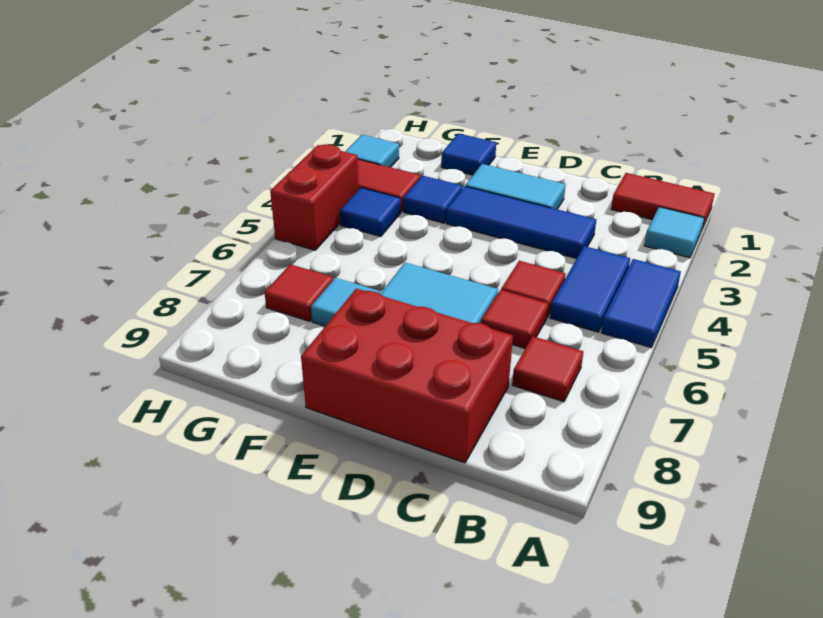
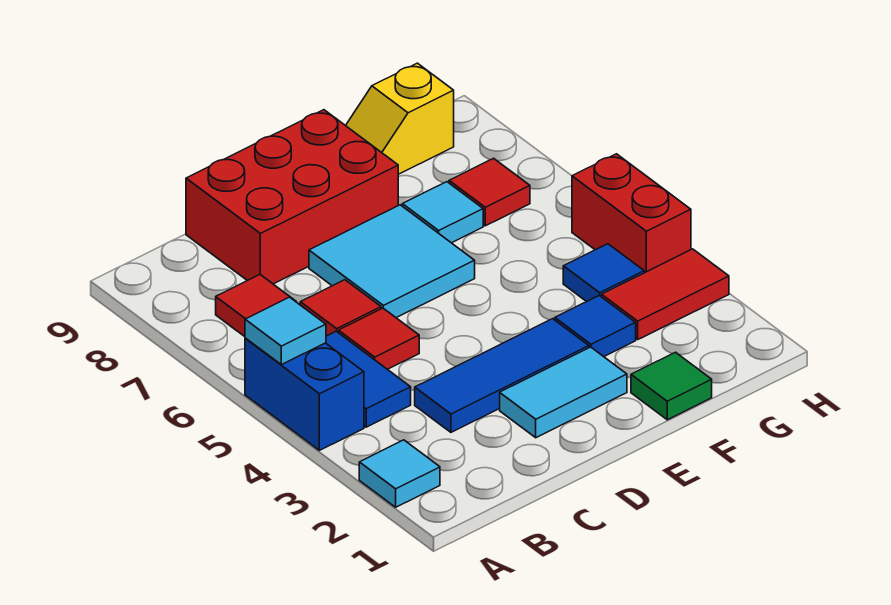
red tile A1:B1 level 1 -> none
blue tile A4:A5 level 1 -> blue brick A4:A5 level 1
blue tile F1 level 1 -> green tile F1 level 1
none -> yellow slope F9:G9 level 1 top G
cyan tile H2 level 1 -> cyan tile A5 level 2

